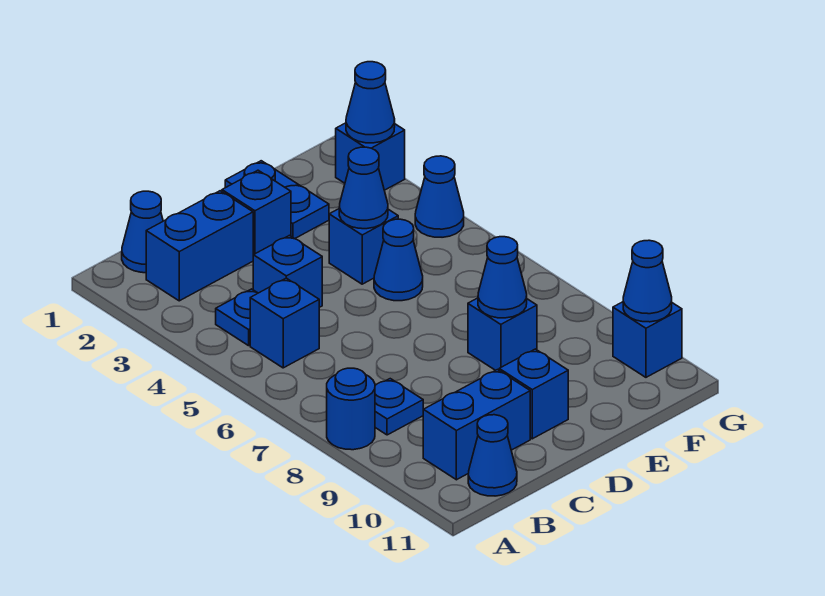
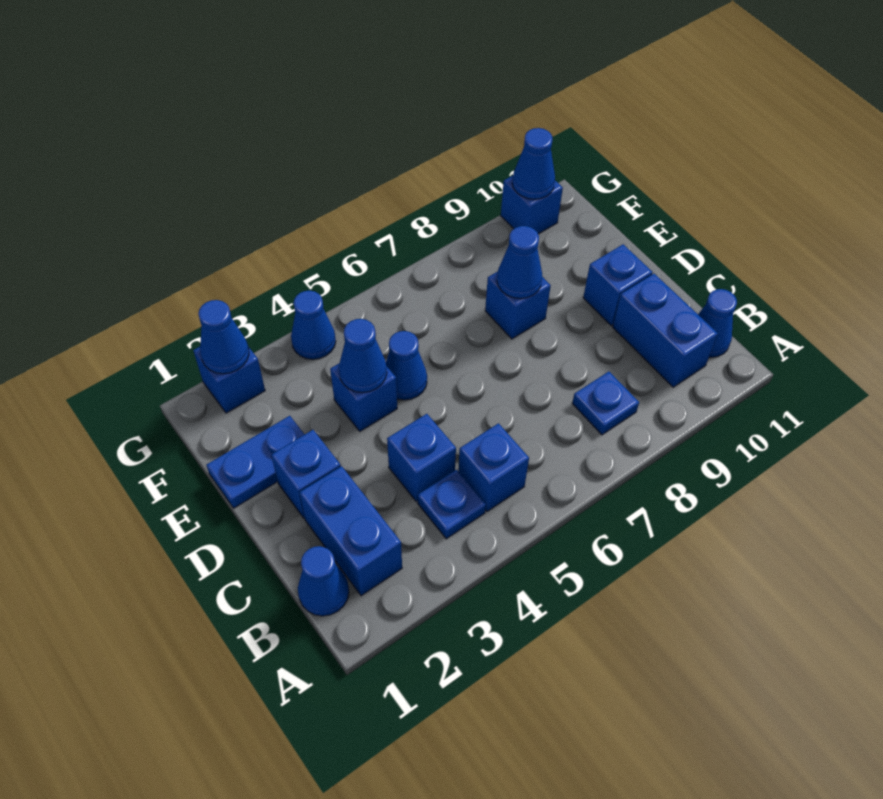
blue round brick A8 level 1 -> none

